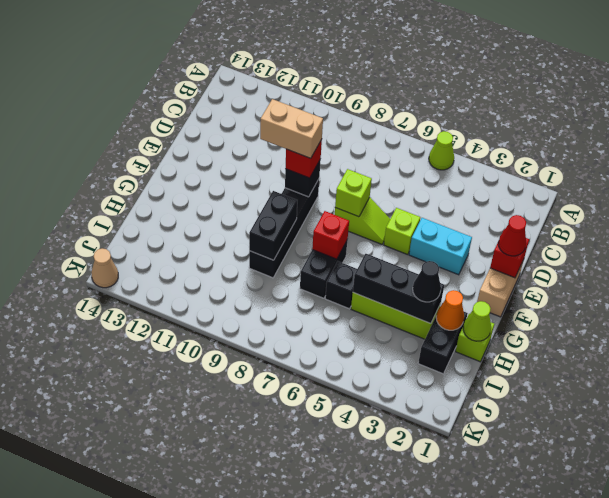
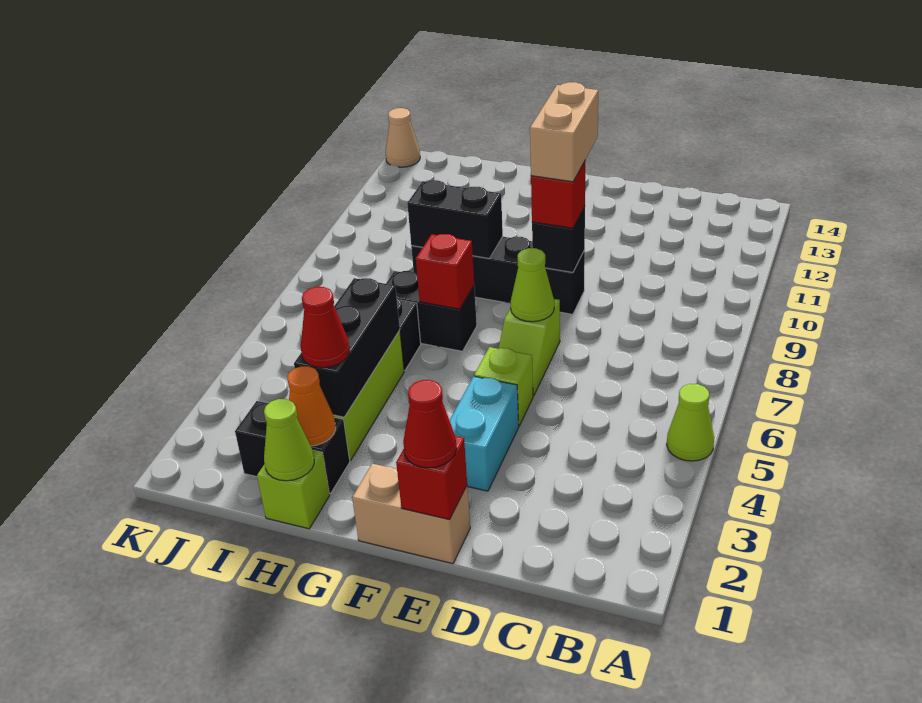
lime brick E7 level 2 -> lime cone E7 level 2
black cone H3 level 3 -> red cone H3 level 3

